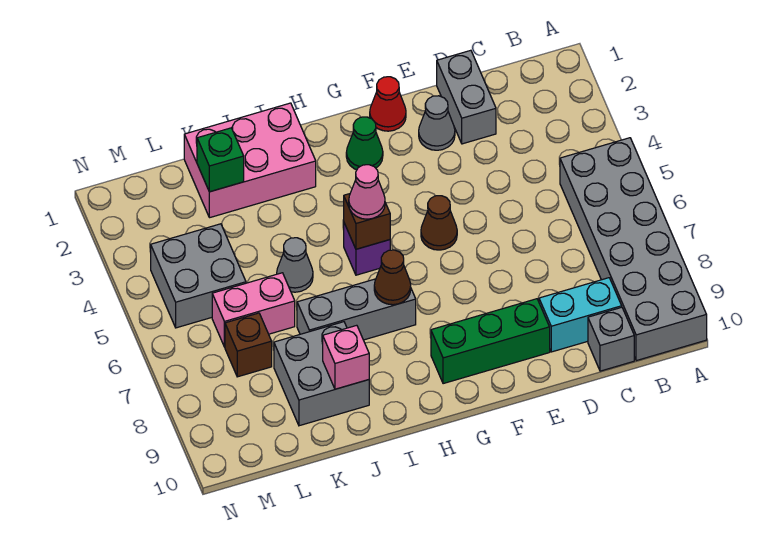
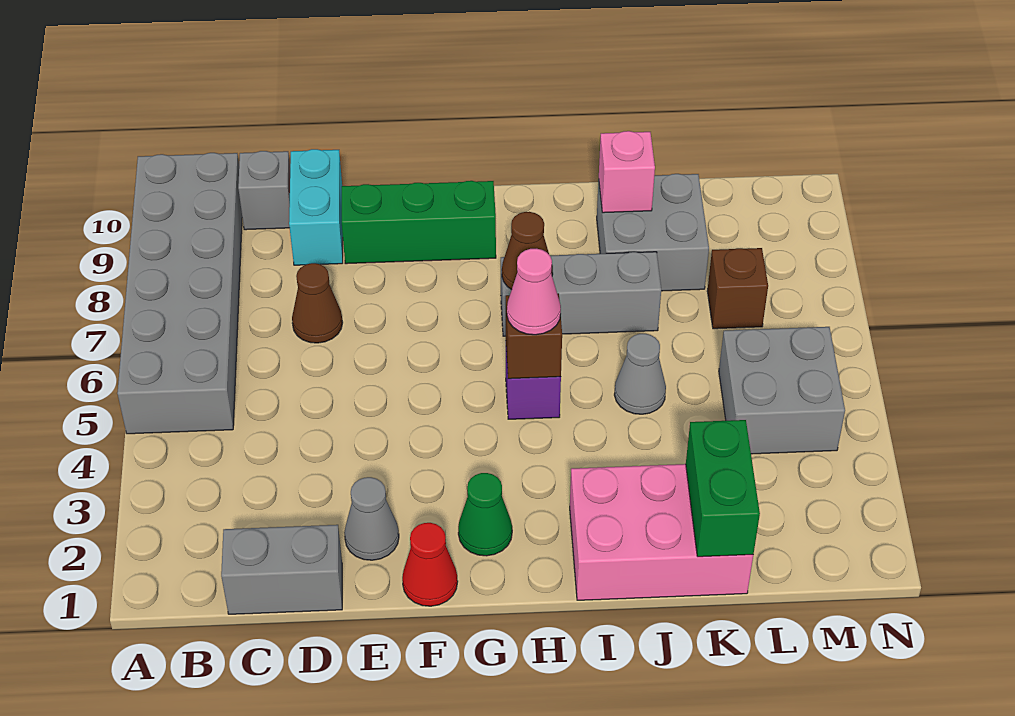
cyan brick C9:D9 level 1 -> cyan brick D9:D10 level 1
grey brick D1:D2 level 1 -> grey brick C1:D1 level 1
brown cone F5 level 1 -> brown cone D7 level 1
green brick K2 level 2 -> green brick K1:K2 level 2
pink brick K6:L6 level 1 -> none

